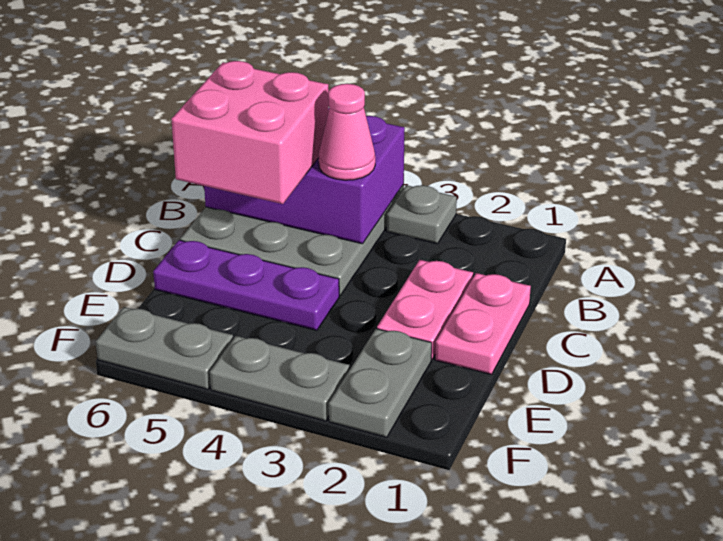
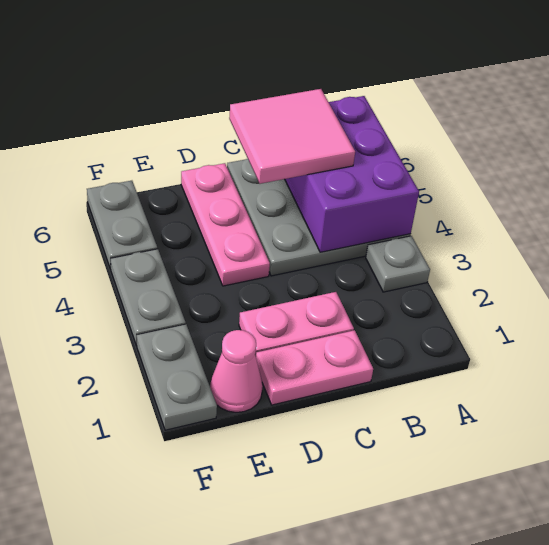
pink cone B4 level 3 -> pink cone E1 level 1
pink brick B5:C6 level 3 -> pink tile B5:C6 level 3
purple plate D4:D6 level 1 -> pink plate D4:D6 level 1
grey plate E2:F2 level 1 -> grey plate F1:F2 level 1

